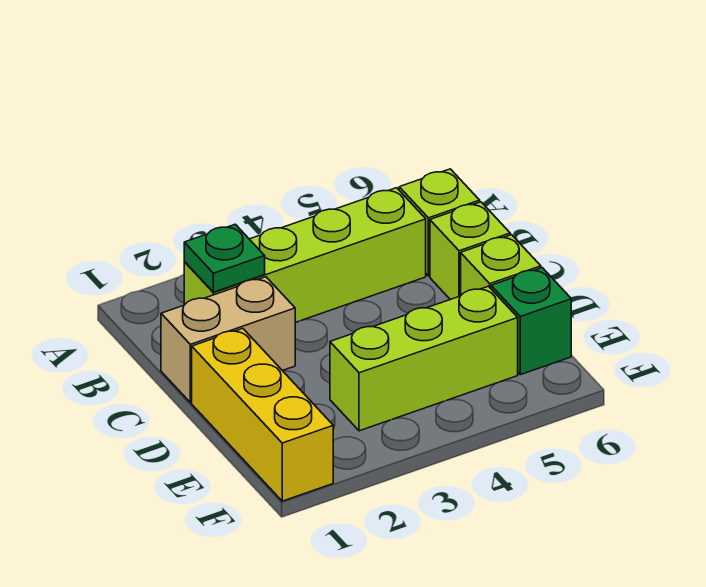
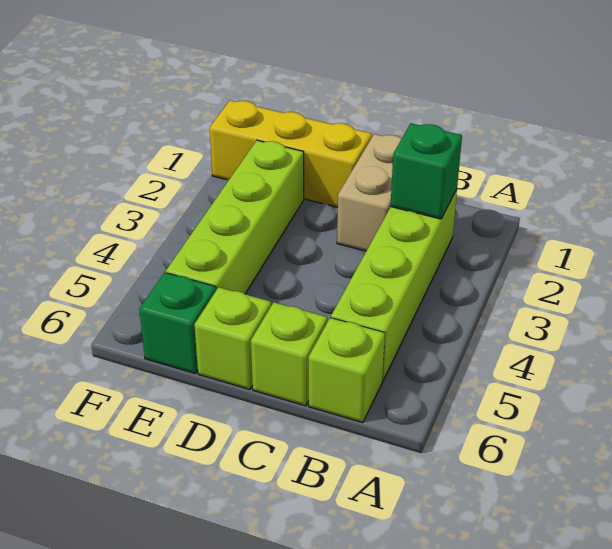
green plate B2 level 2 -> green brick B2 level 2
lime brick E3:E5 level 1 -> lime brick E2:E5 level 1

